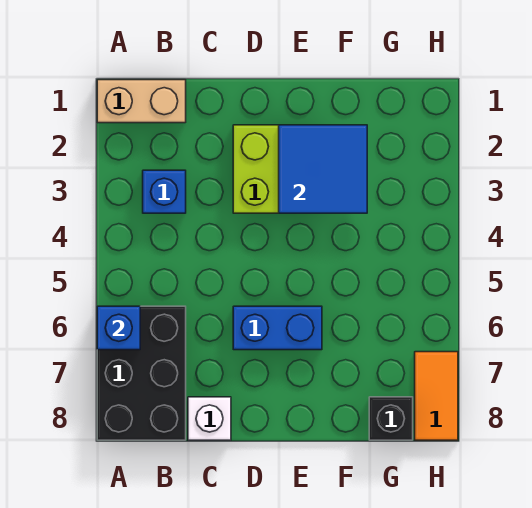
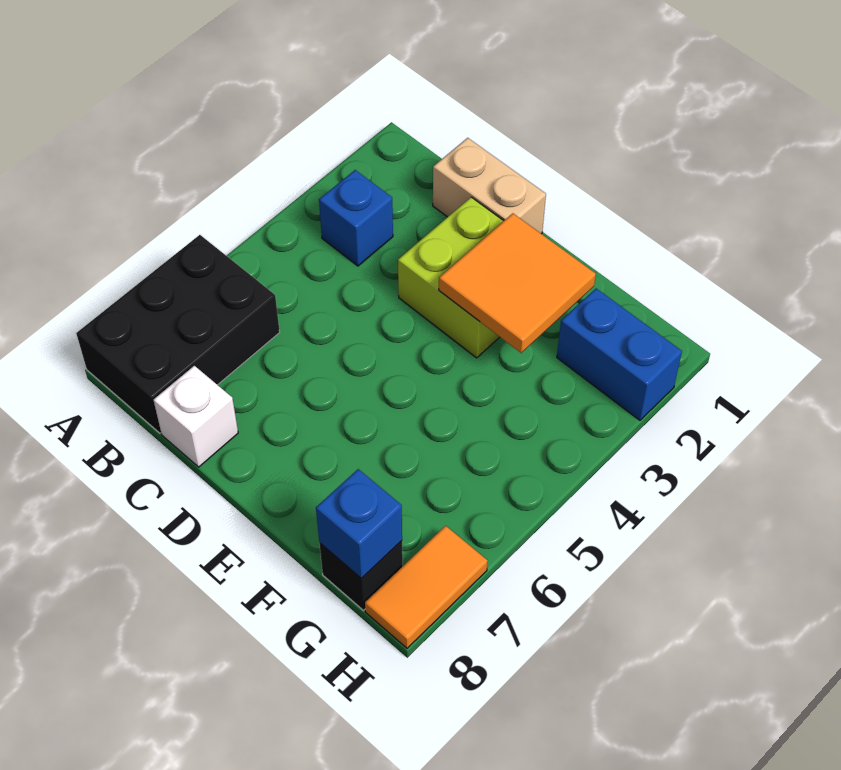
tan brick A1:B1 level 1 -> tan brick C1:D1 level 1
blue brick A6 level 2 -> blue brick G8 level 2
blue brick D6:E6 level 1 -> blue brick G2:H2 level 1
blue tile E2:F3 level 2 -> orange tile E2:F3 level 2

